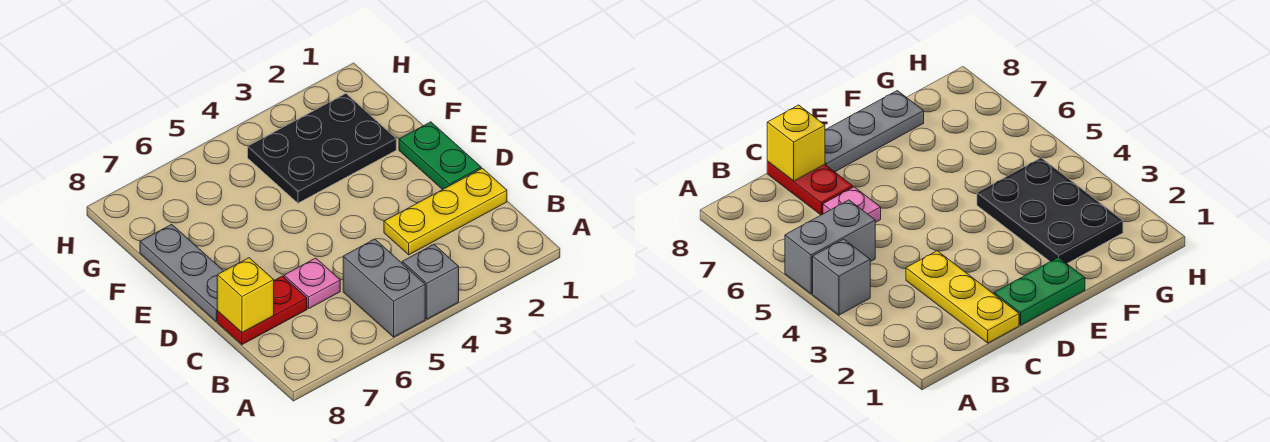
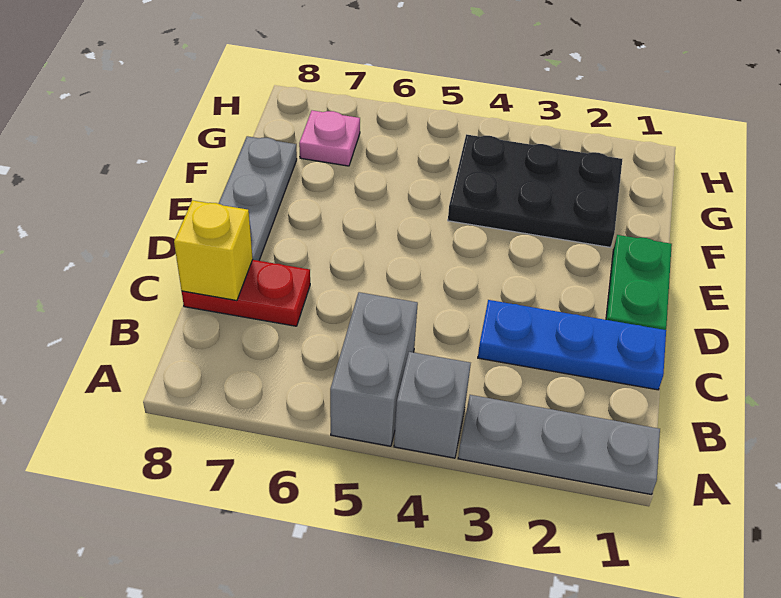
none -> grey plate A1:A3 level 1
yellow plate C1:C3 level 1 -> blue plate C1:C3 level 1
pink plate C6 level 1 -> pink plate G7 level 1

